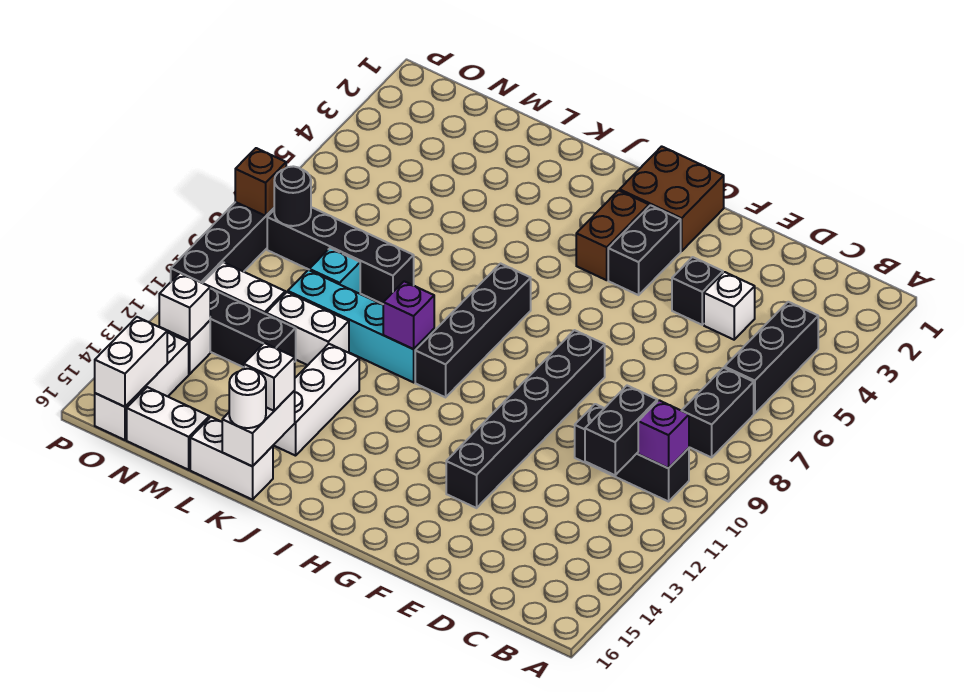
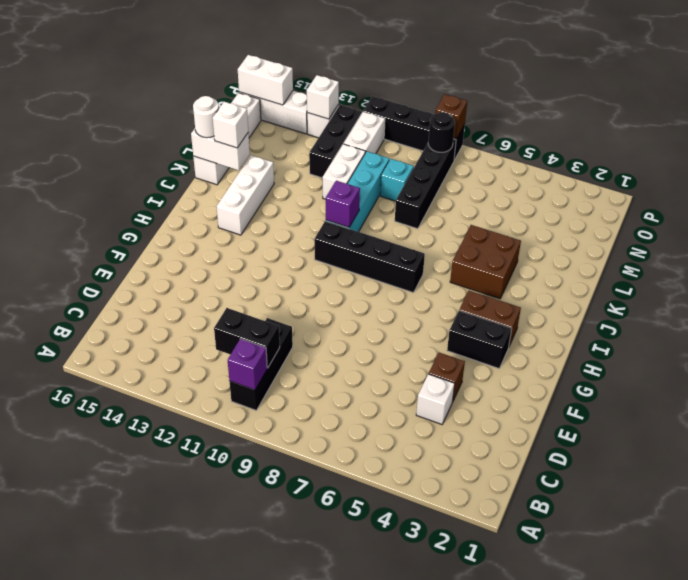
black brick B4:B6 level 1 -> none
black brick B7:B8 level 1 -> none
black brick E4 level 1 -> brown brick E4 level 1
black brick F8:F13 level 1 -> none
brown brick G1:H2 level 1 -> brown brick J4:K5 level 1
white brick K12:K14 level 1 -> white brick I14:K14 level 1

